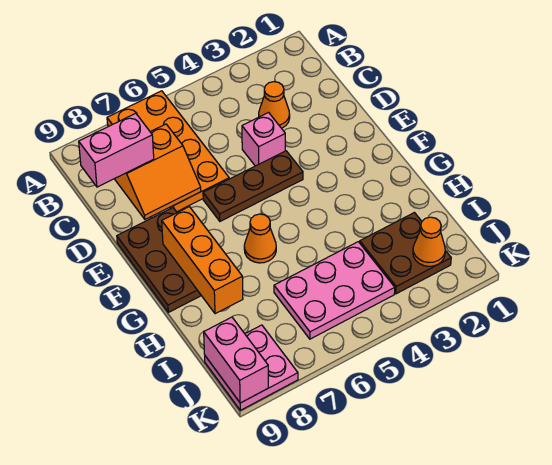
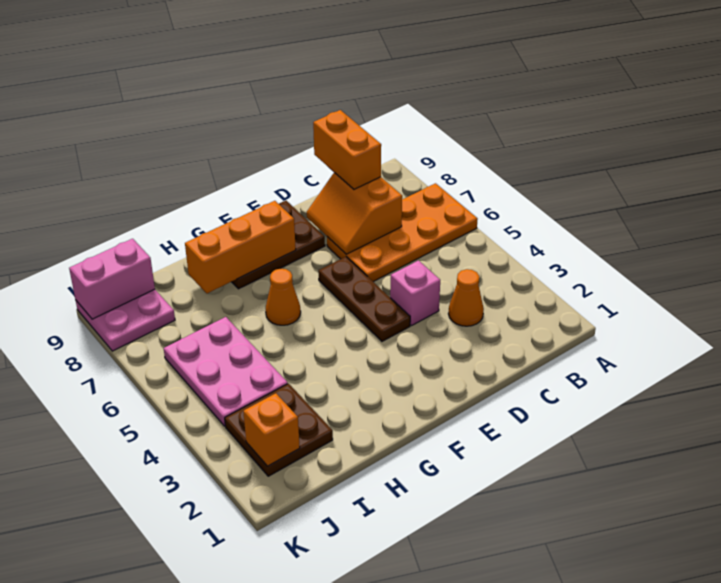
pink brick C8:C9 level 3 -> orange brick C8:C9 level 3
orange cone J2 level 2 -> orange brick J2 level 2

